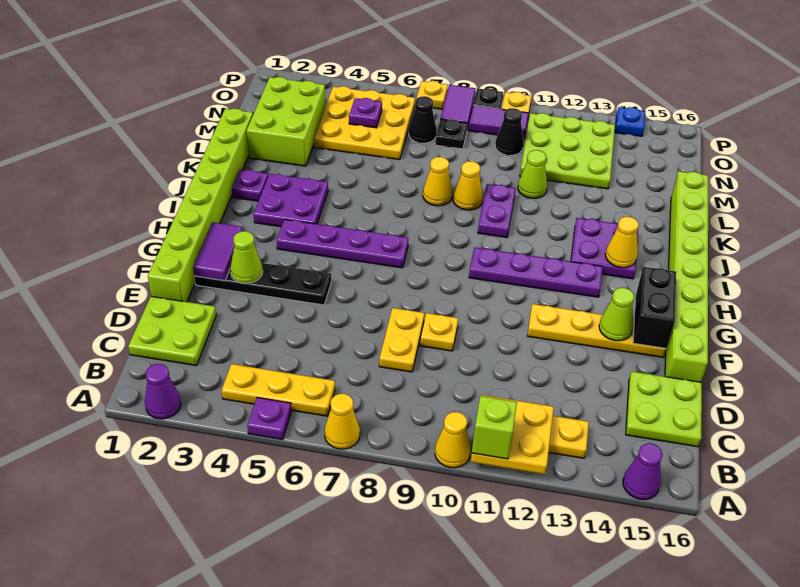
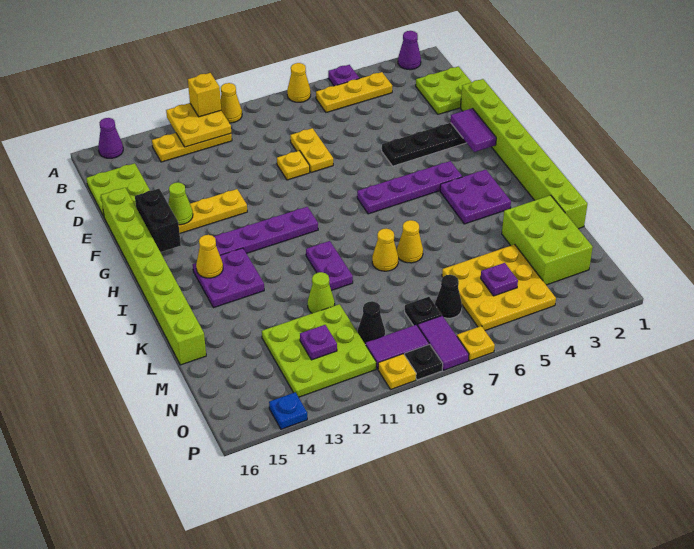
lime brick A11 level 3 -> yellow brick A11 level 3
lime cone F3 level 2 -> none
purple plate J2 level 1 -> purple plate N12 level 2
yellow cone K9 level 1 -> yellow cone K7 level 1

